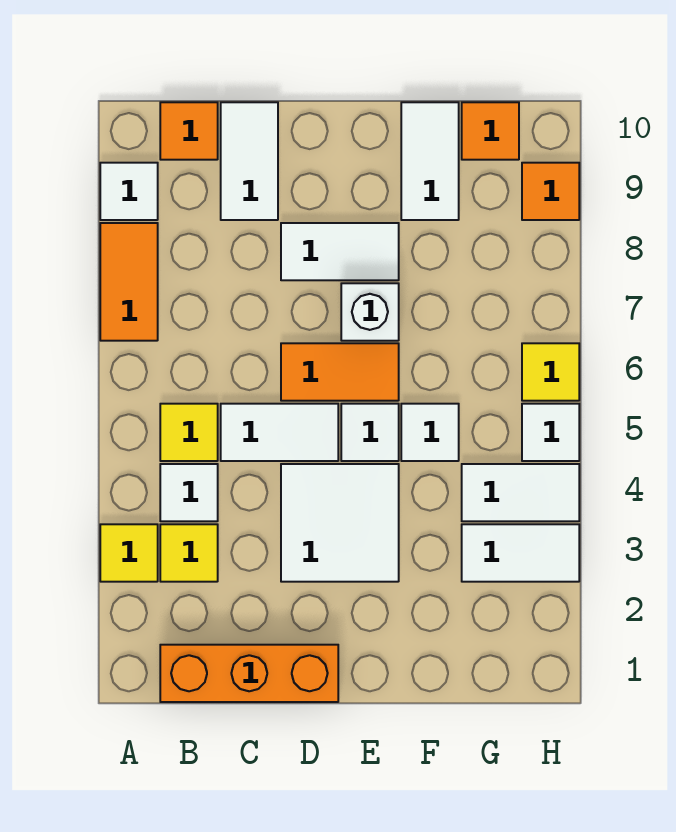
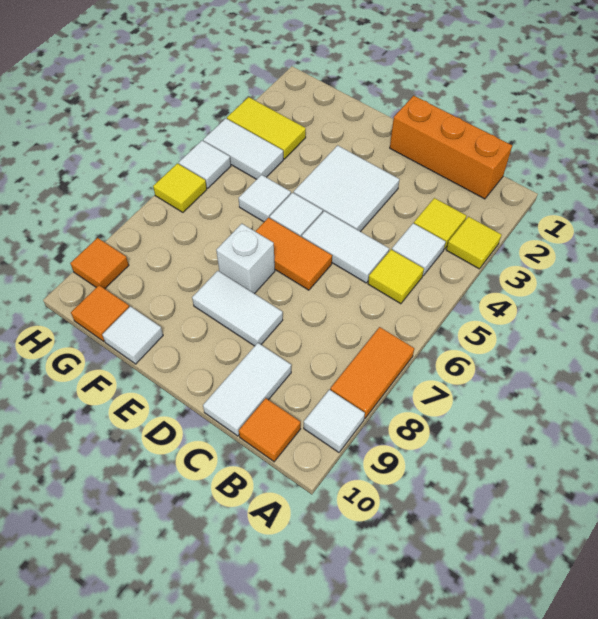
white tile F9:F10 level 1 -> white tile F10 level 1
white tile G3:H3 level 1 -> yellow tile G3:H3 level 1

